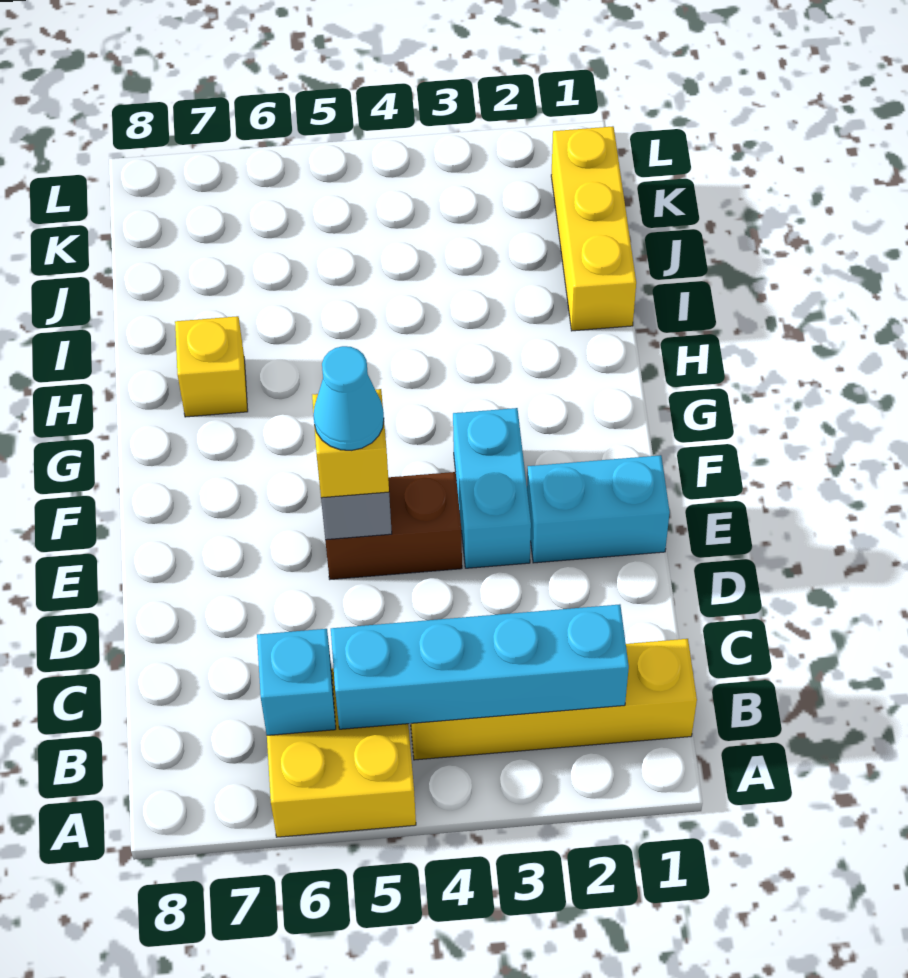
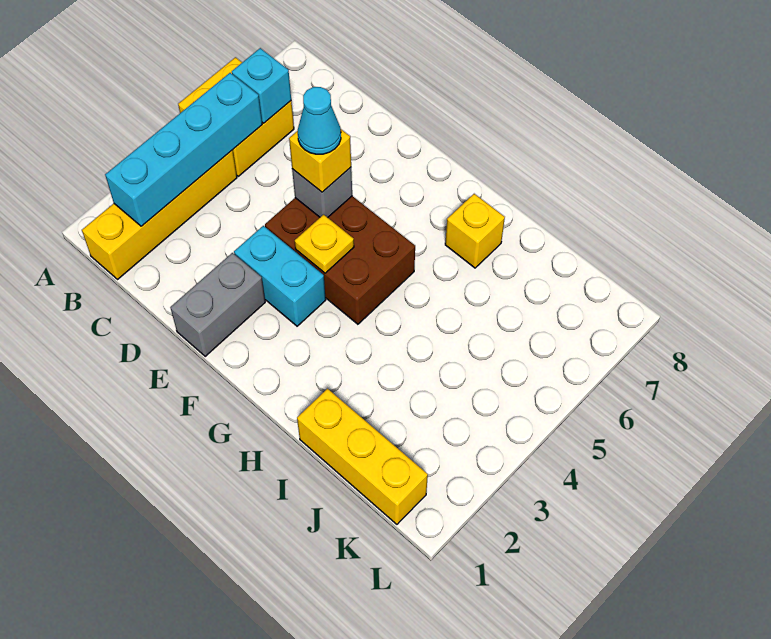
cyan brick E1:E2 level 1 -> grey brick E1:E2 level 1
brown brick E4:E5 level 1 -> brown brick E4:G5 level 1
none -> yellow plate F4 level 2

